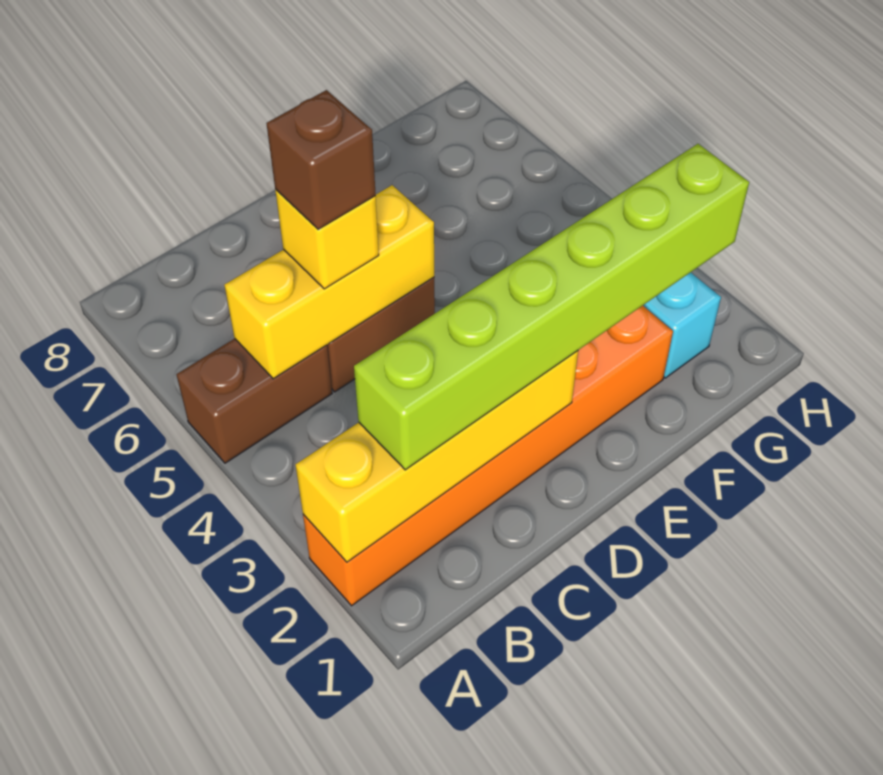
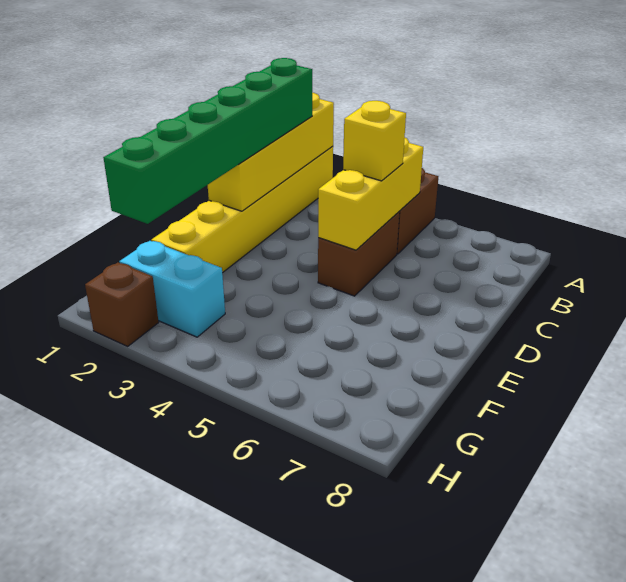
orange brick A2:F2 level 1 -> yellow brick A2:F2 level 1
lime brick B2:G2 level 3 -> green brick B2:G2 level 3
brown brick C5 level 4 -> brown brick H2 level 1

